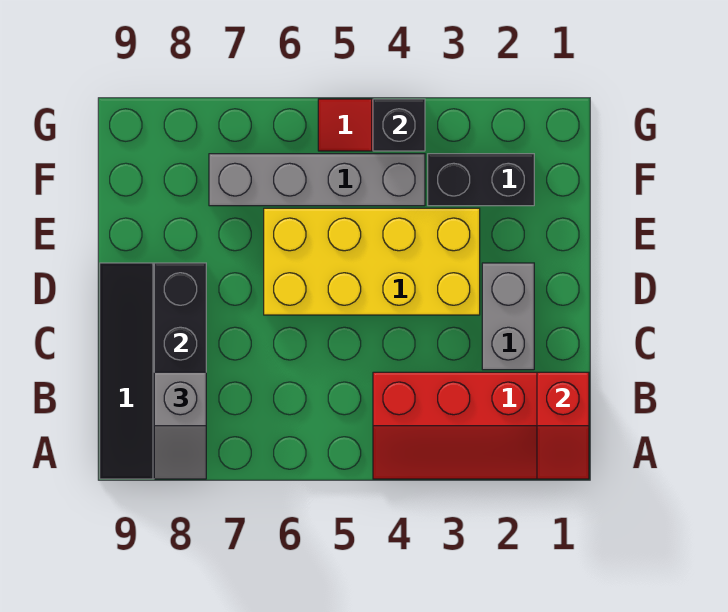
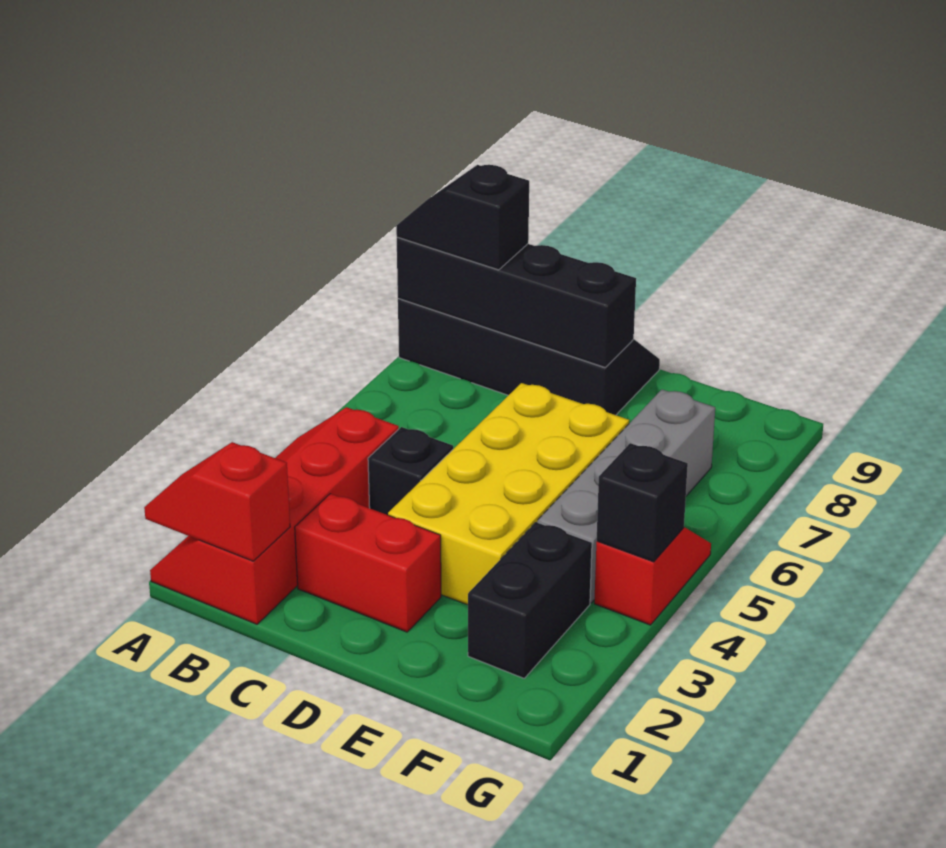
grey slope A8:B8 level 3 top B -> black slope A8:B8 level 3 top B
grey brick C2:D2 level 1 -> red brick C2:D2 level 1
none -> black brick C4 level 1

